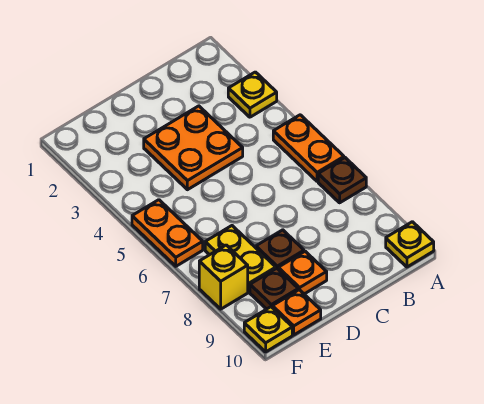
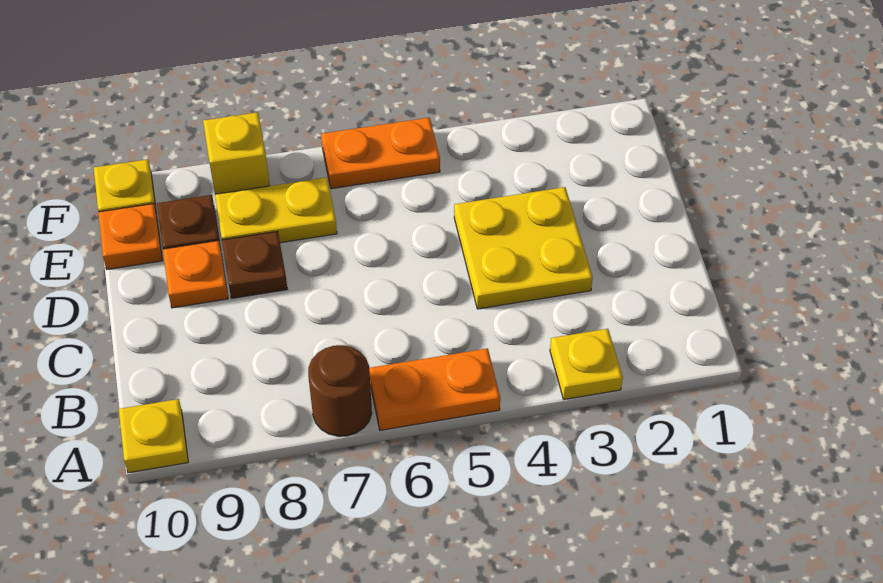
brown plate A7 level 1 -> brown round brick A7 level 1
orange plate C3:D4 level 1 -> yellow plate C3:D4 level 1

